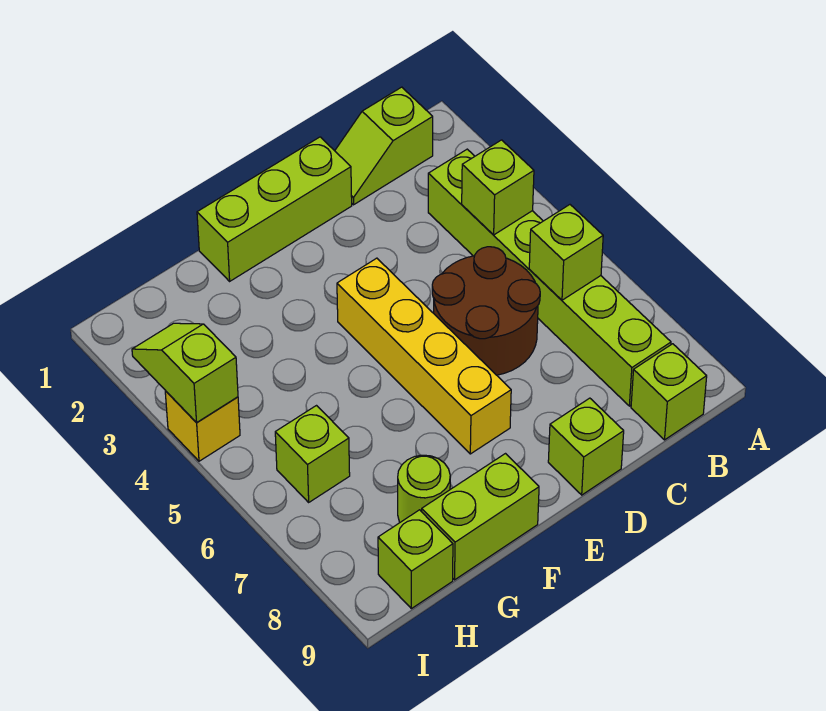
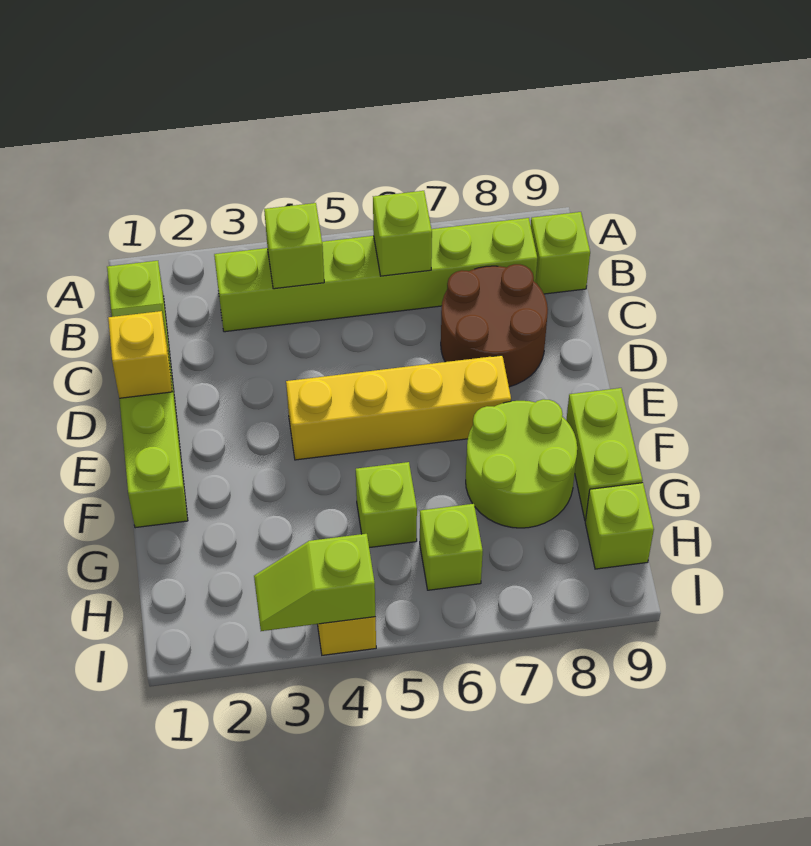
brown round brick C5:D6 level 1 -> brown round brick C7:D8 level 1
none -> yellow brick D1 level 2
lime brick D9 level 1 -> lime brick G5 level 1
lime round brick G8 level 1 -> lime round brick F7:G8 level 1

